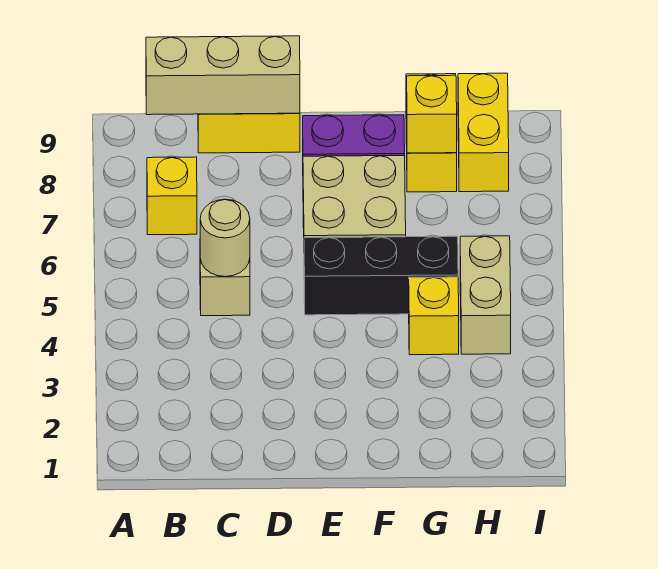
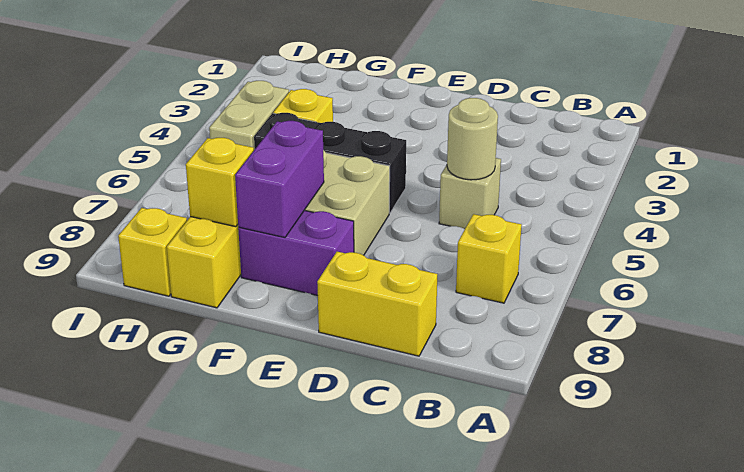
tan brick B9:D9 level 2 -> none
none -> purple brick F7:F8 level 2
yellow brick H8:H9 level 1 -> yellow brick H9 level 1

